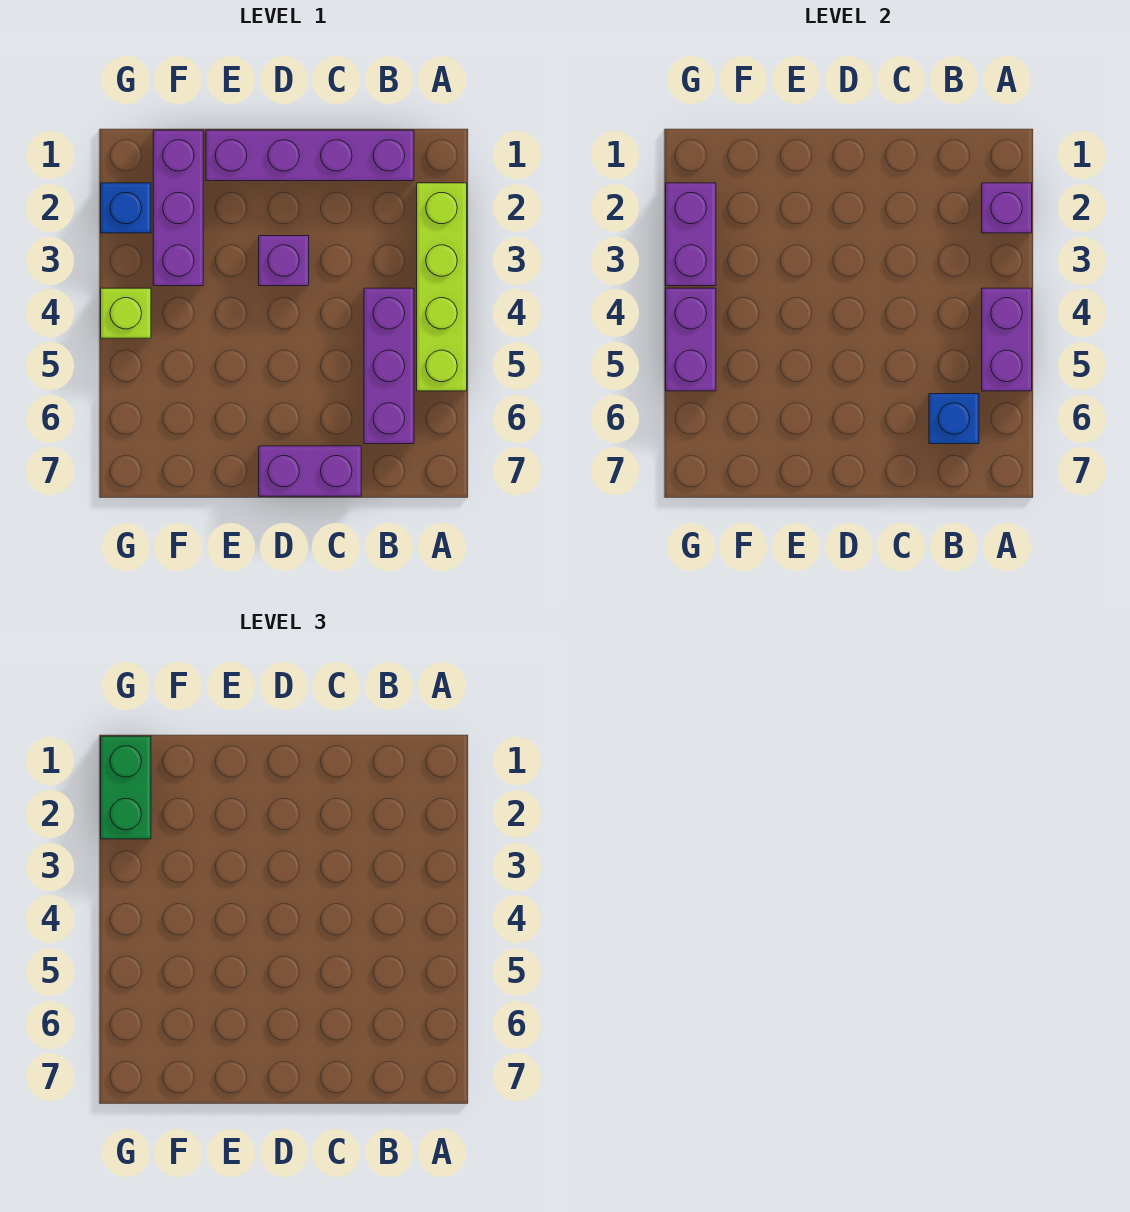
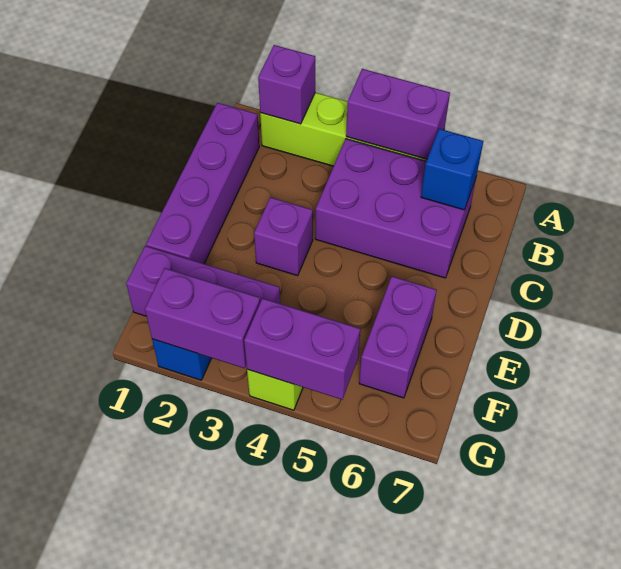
purple brick B4:B6 level 1 -> purple brick B4:C6 level 1
purple brick C7:D7 level 1 -> purple brick E6:F6 level 1
green brick G1:G2 level 3 -> none

